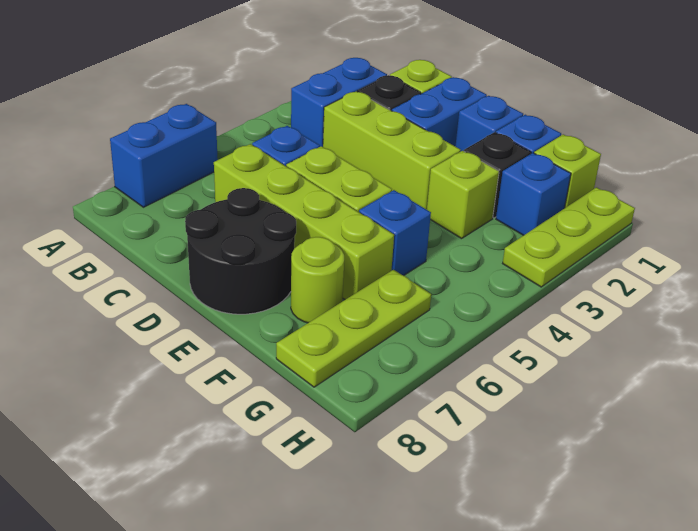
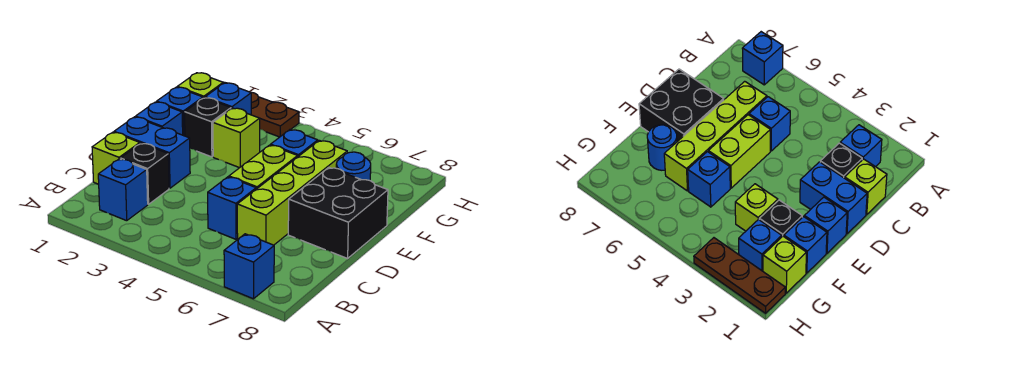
blue brick A6:A7 level 1 -> blue brick A7 level 1
blue brick B2:B3 level 1 -> blue brick B2 level 1
lime brick C3:E3 level 1 -> none
black round brick D7:E8 level 1 -> black brick D7:E8 level 1
lime round brick F7 level 1 -> blue round brick F7 level 1
lime plate G6:G8 level 1 -> none
lime plate H1:H3 level 1 -> brown plate H1:H3 level 1

